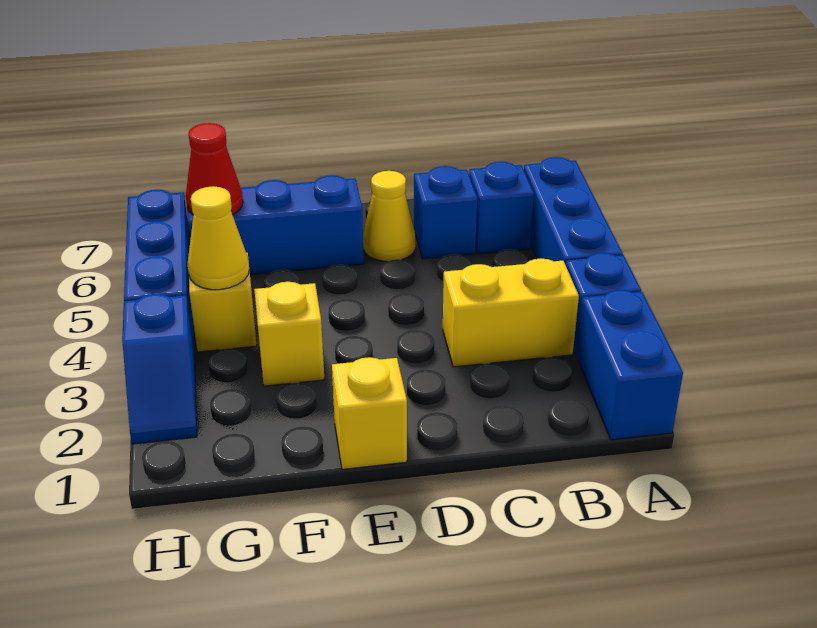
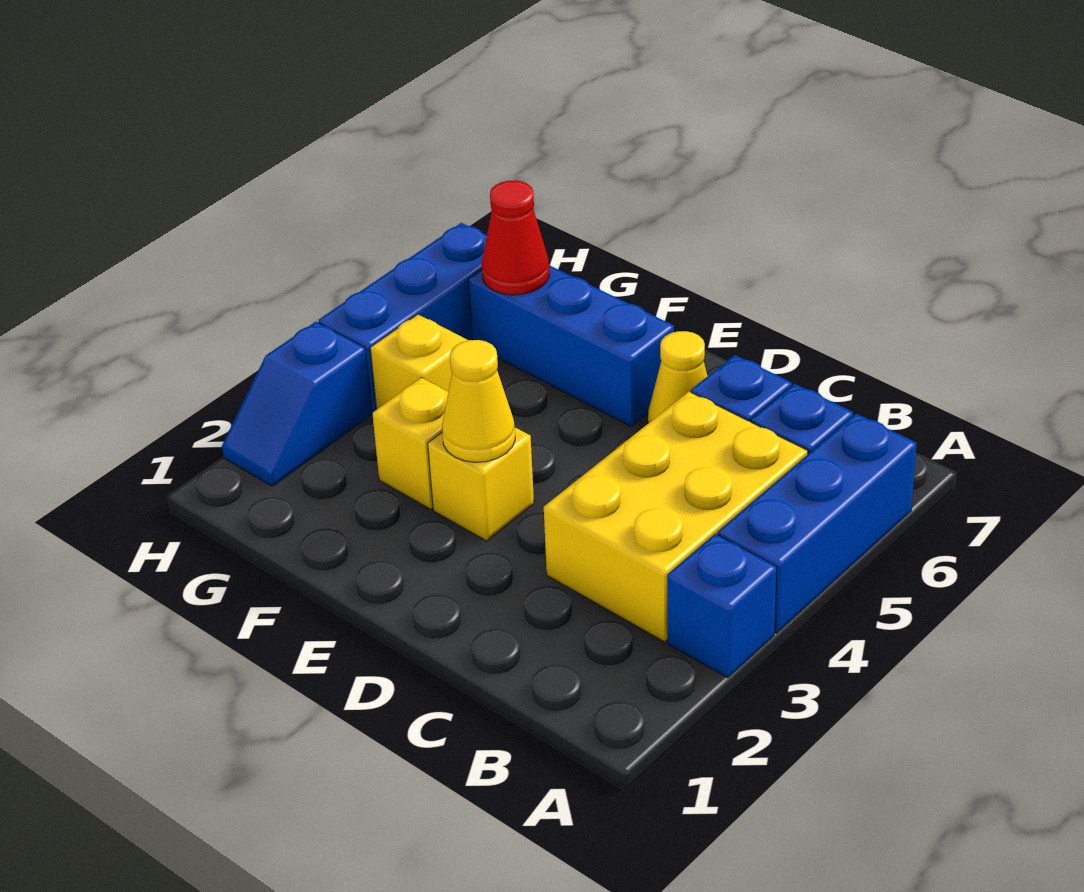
blue brick A1:A2 level 1 -> none
yellow brick B3:C3 level 1 -> yellow brick B3:C5 level 1
yellow brick E1 level 1 -> yellow brick E3 level 1
yellow cone G4 level 2 -> yellow cone E3 level 2

